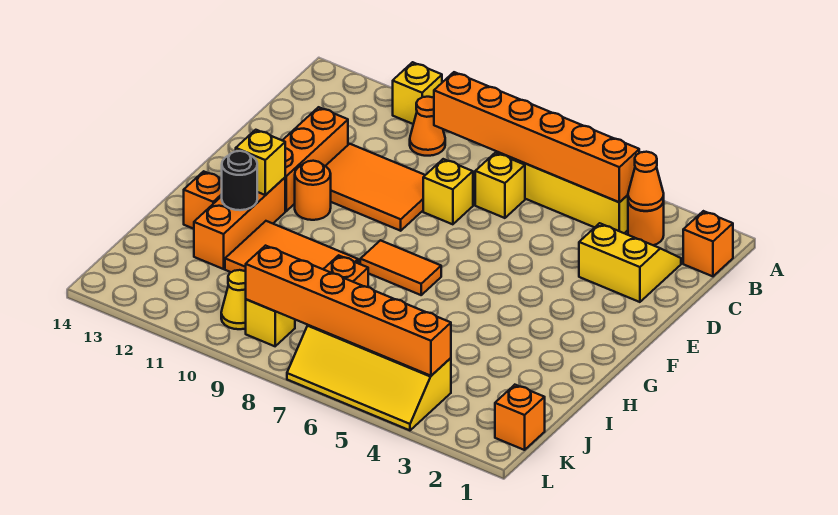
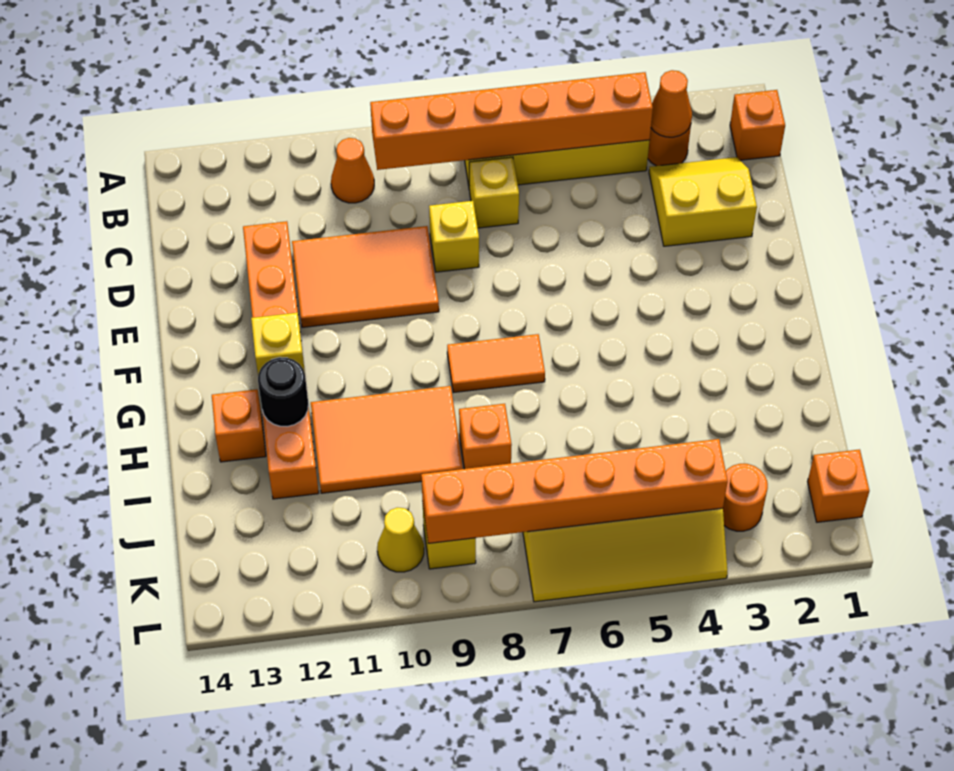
yellow brick A11 level 1 -> none
orange round brick F11 level 1 -> orange round brick K3 level 1

